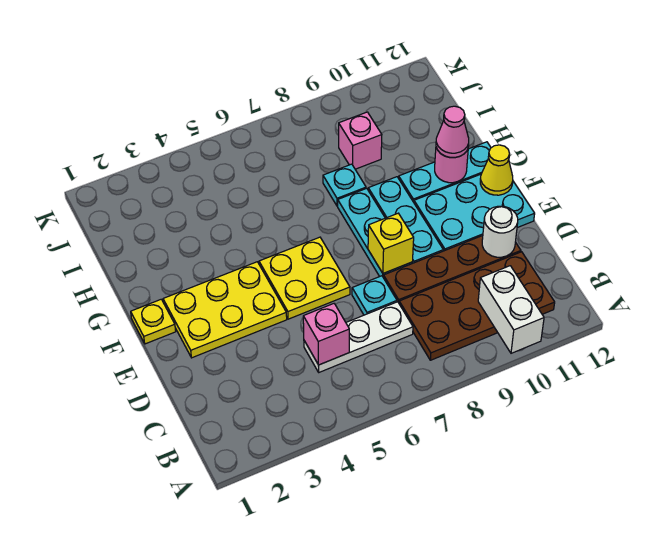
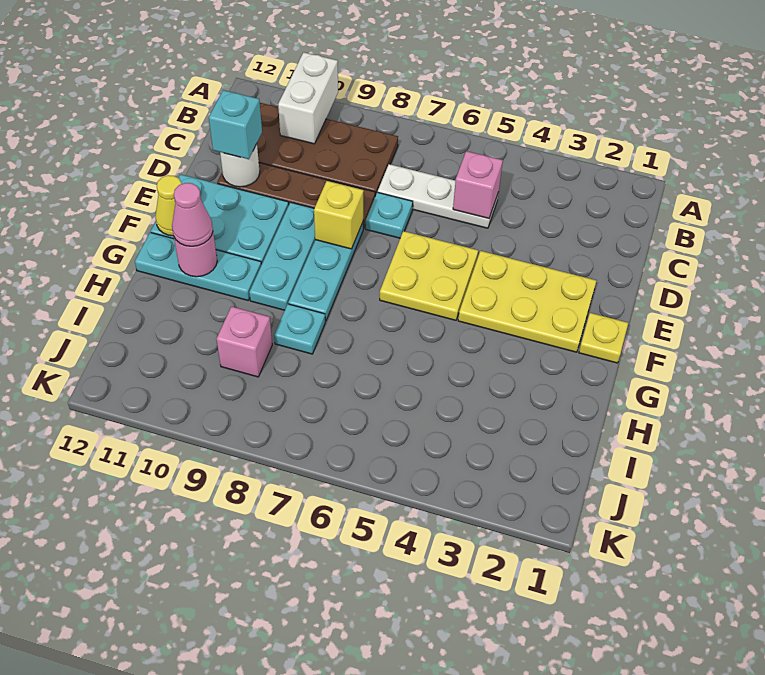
none -> cyan brick D11 level 3

